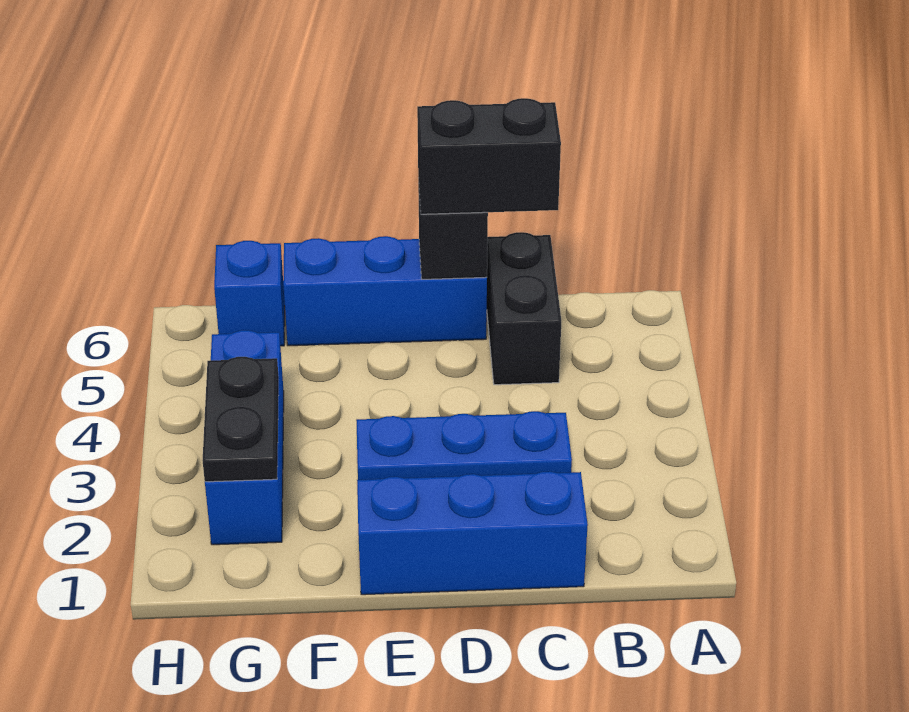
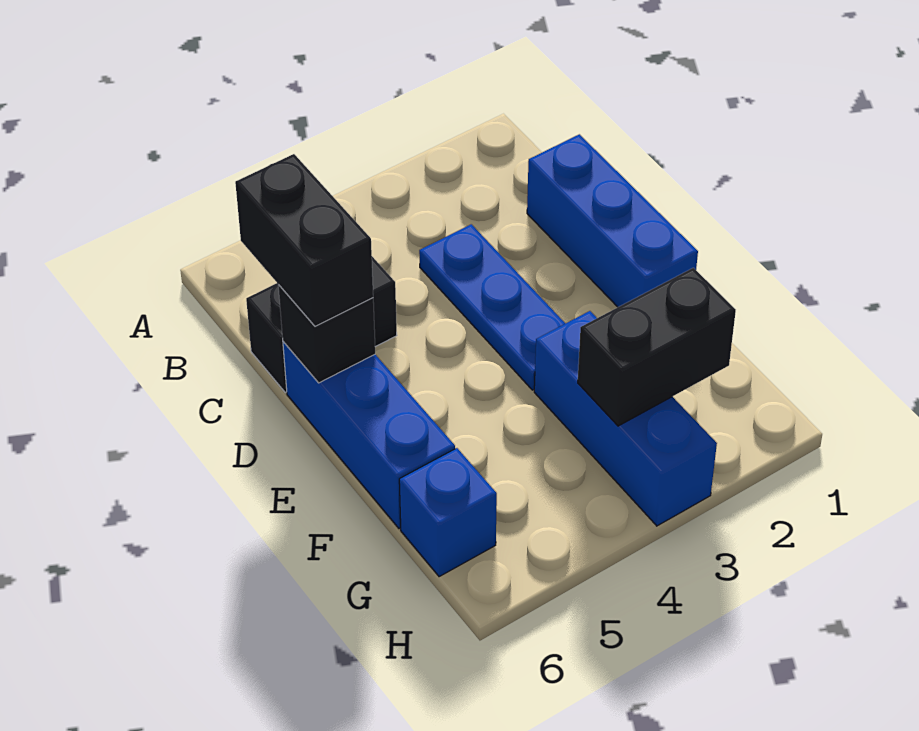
blue brick G2:G4 level 1 -> blue brick F3:H3 level 1
black plate G2:G3 level 2 -> black brick G2:G3 level 2

